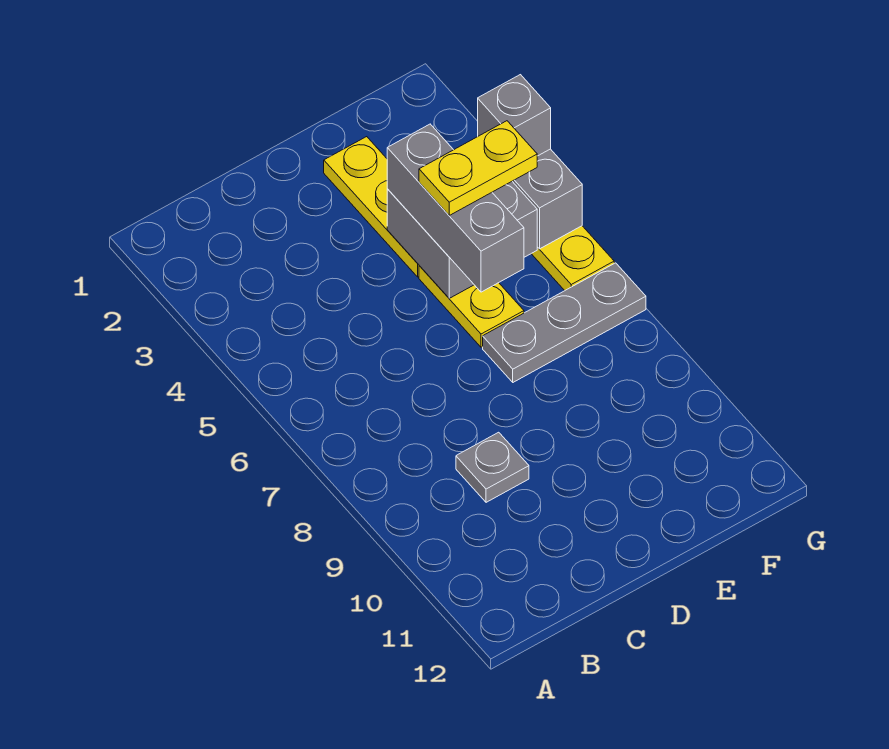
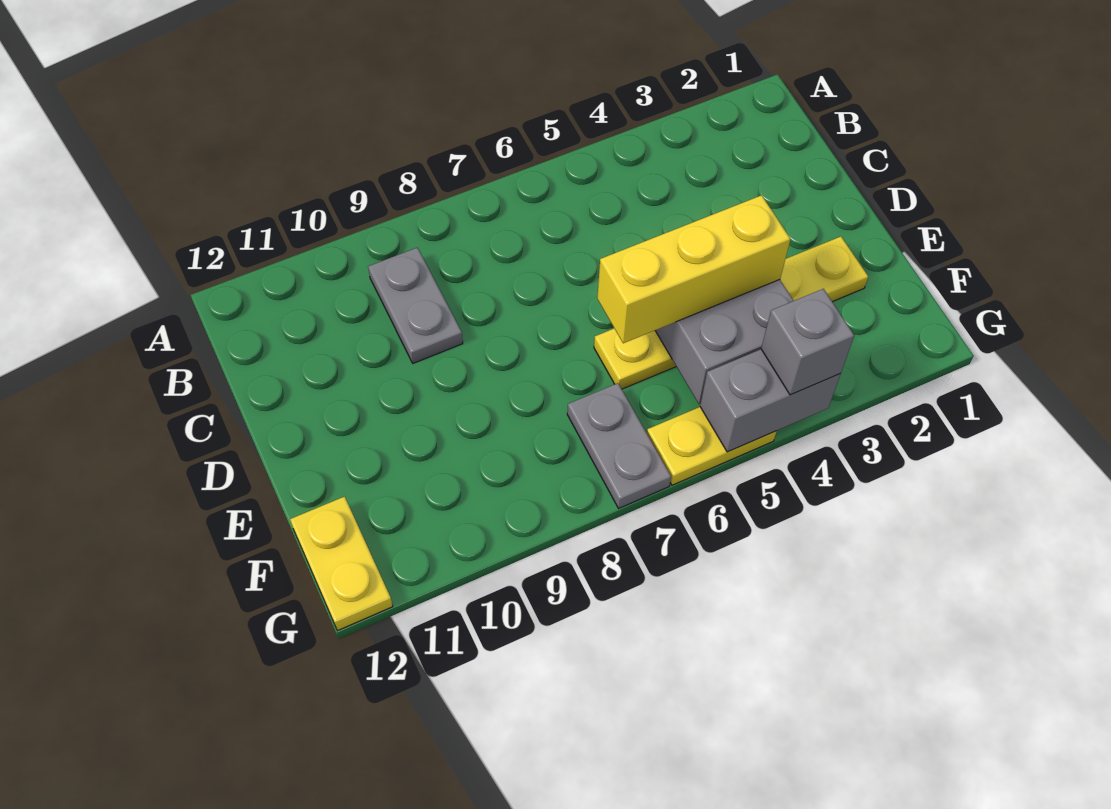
grey plate C9 level 1 -> grey plate B9:C9 level 1
grey brick E4:E6 level 3 -> yellow brick E4:E6 level 3
yellow plate E5:F5 level 4 -> yellow plate F12:G12 level 1
grey plate E7:G7 level 1 -> grey plate F7:G7 level 1

